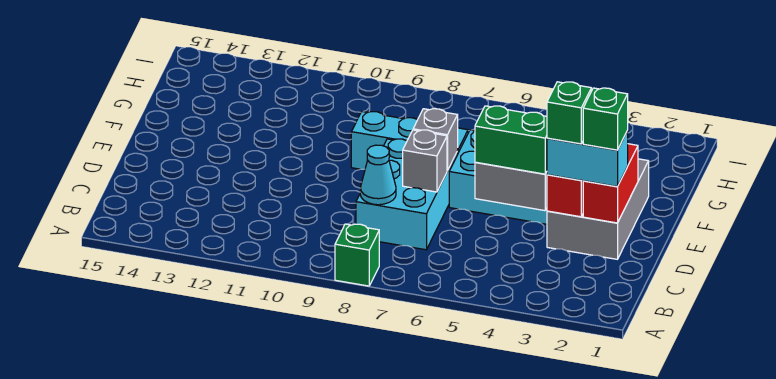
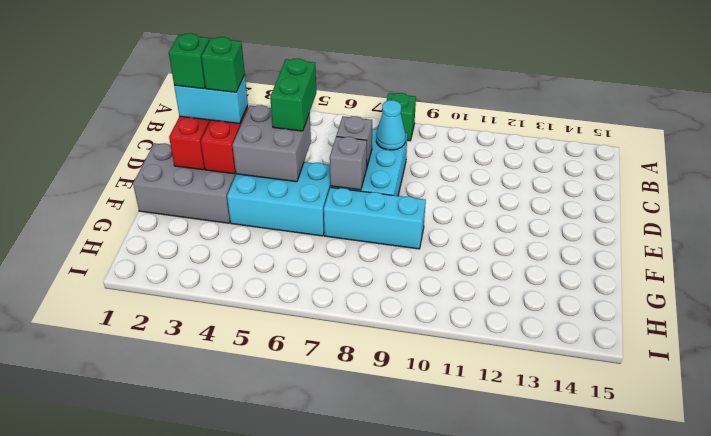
grey brick D2:F3 level 1 -> grey brick E1:F3 level 1
green brick D4:D5 level 3 -> green brick C5:D5 level 3

